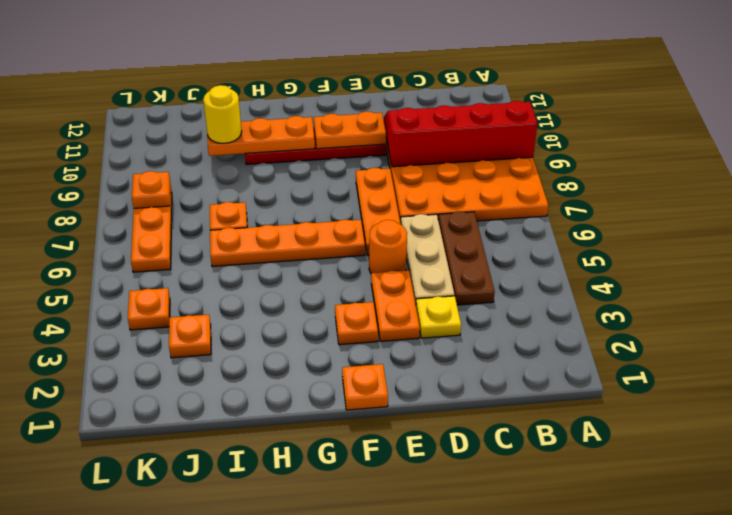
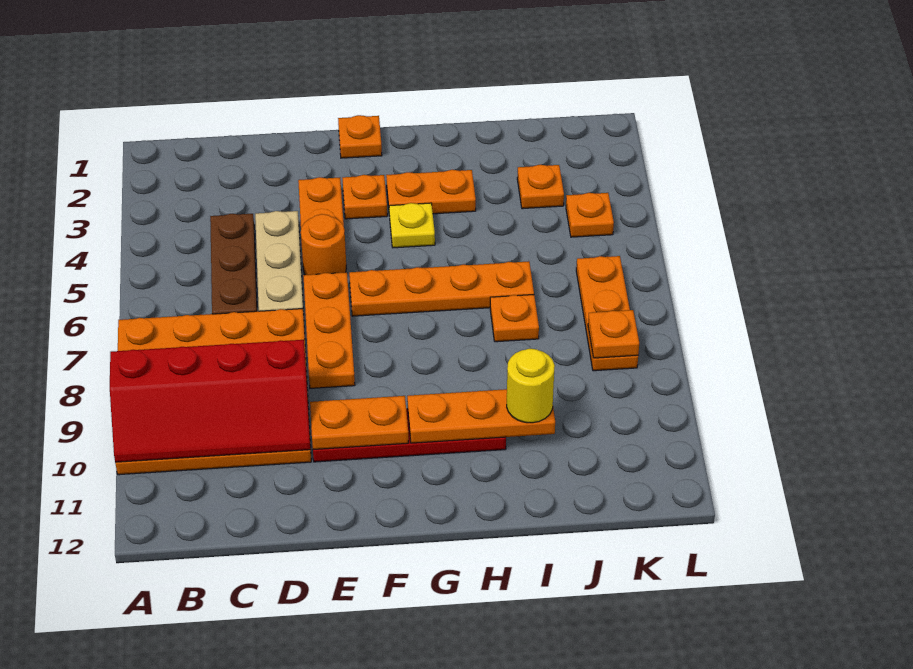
yellow plate D3 level 1 -> yellow plate G4 level 1
none -> orange plate G3:H3 level 1

